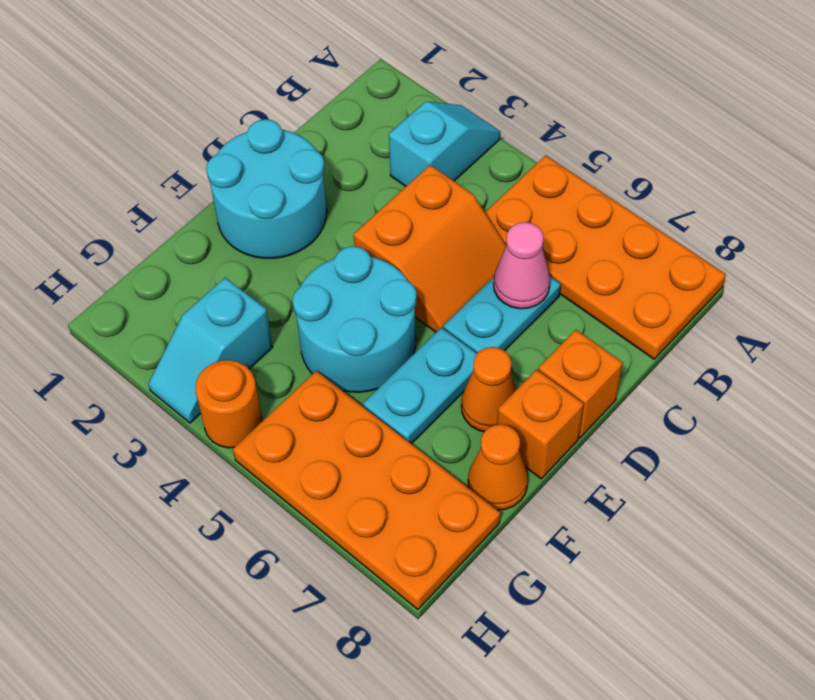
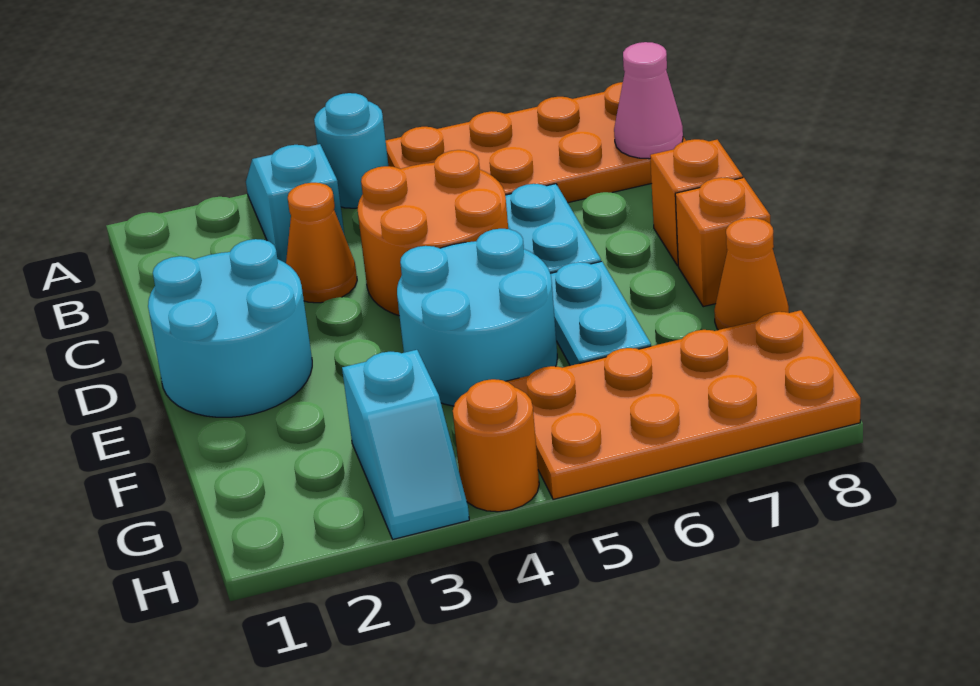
none -> cyan round brick A4 level 1
orange slope C4:D5 level 1 top 4 -> orange round brick C4:D5 level 1
pink cone C6 level 2 -> pink cone B8 level 2
orange cone E7 level 1 -> orange cone C3 level 1

